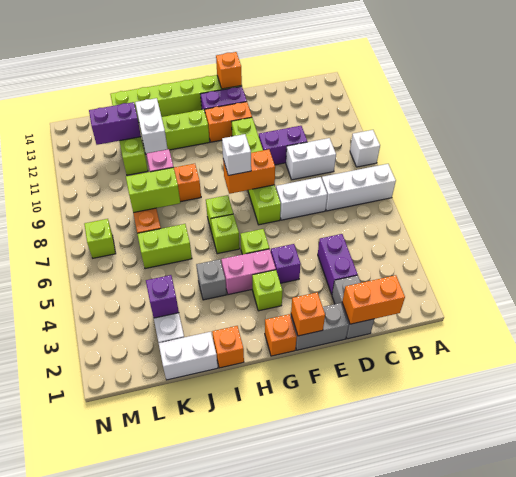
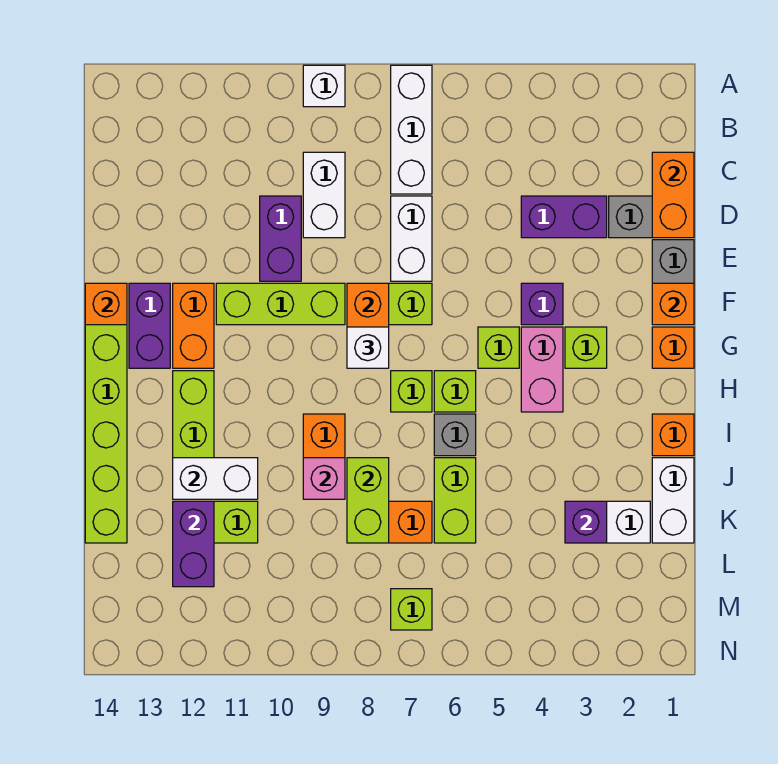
grey brick I4 level 1 -> grey brick I6 level 1

